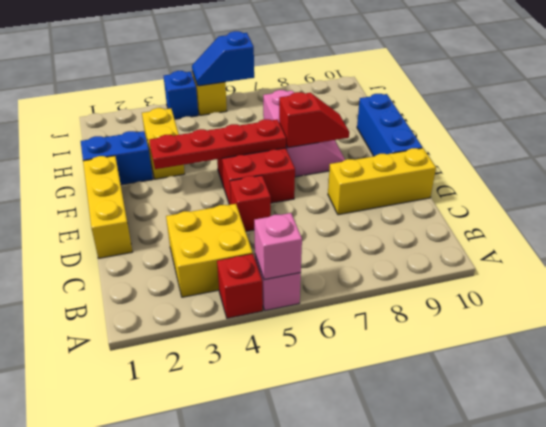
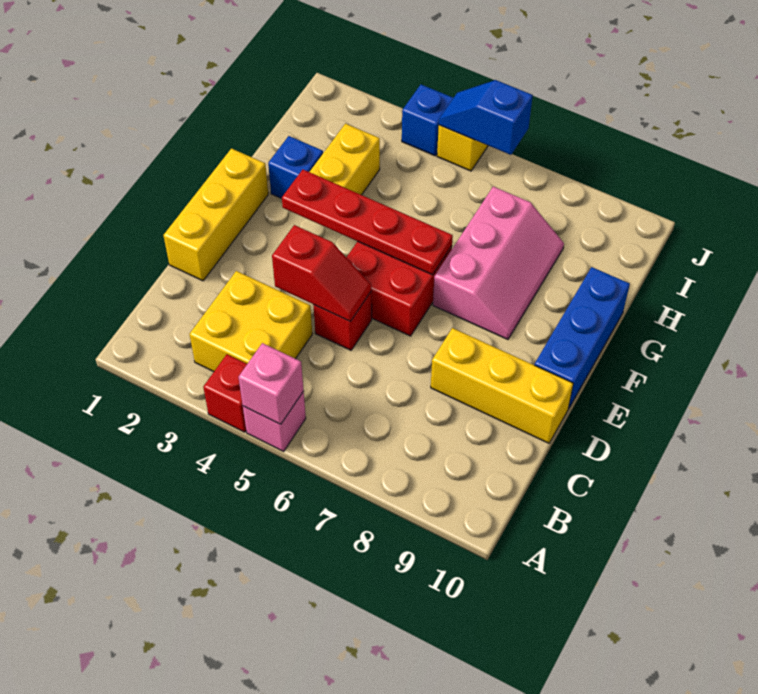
red slope F7:F8 level 2 top 7 -> red slope D4:D5 level 2 top 4
blue brick G1:G2 level 1 -> blue brick G2 level 1

